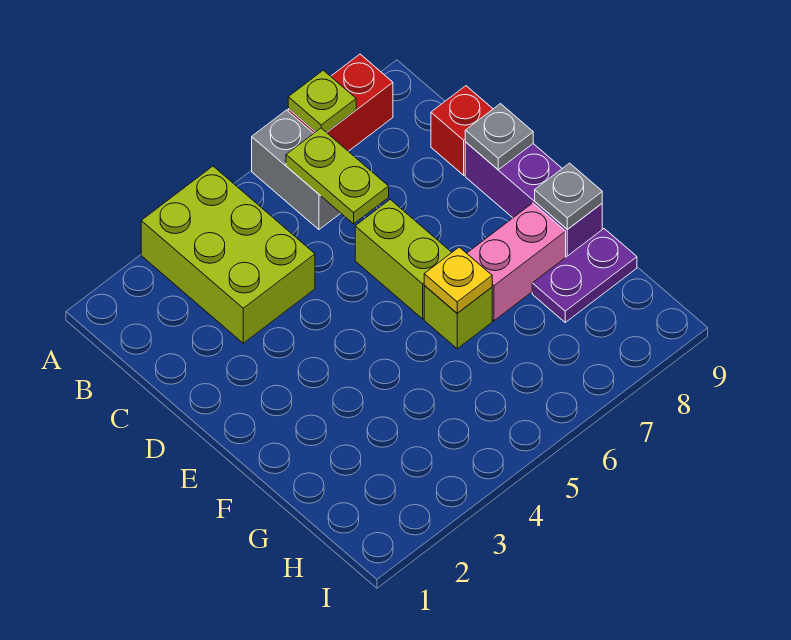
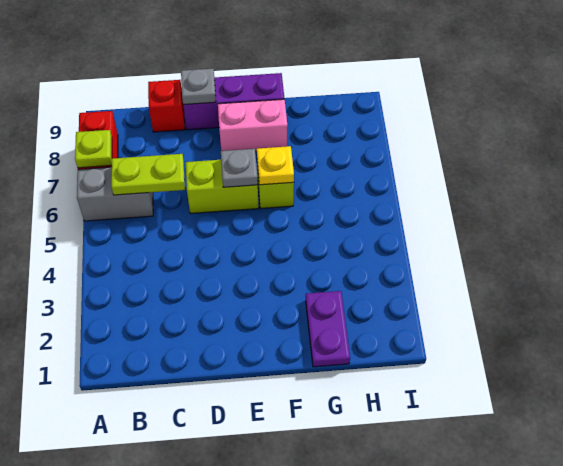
lime brick A3:C4 level 1 -> none
pink brick F7:F8 level 1 -> pink brick E8:F8 level 1
grey plate F9 level 2 -> grey plate E6 level 2
purple plate G8:G9 level 1 -> purple plate G1:G2 level 1

